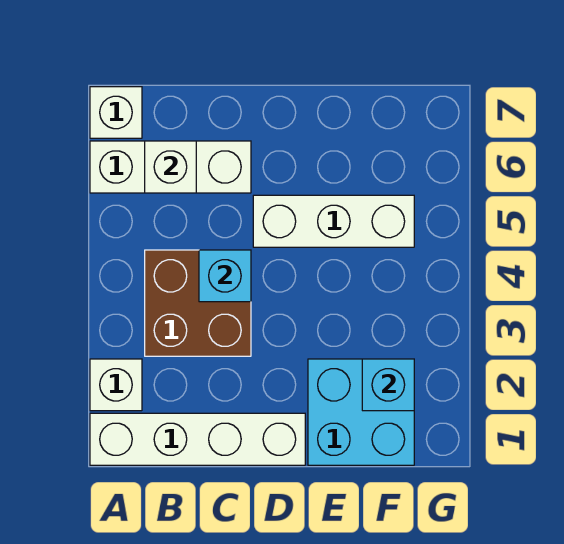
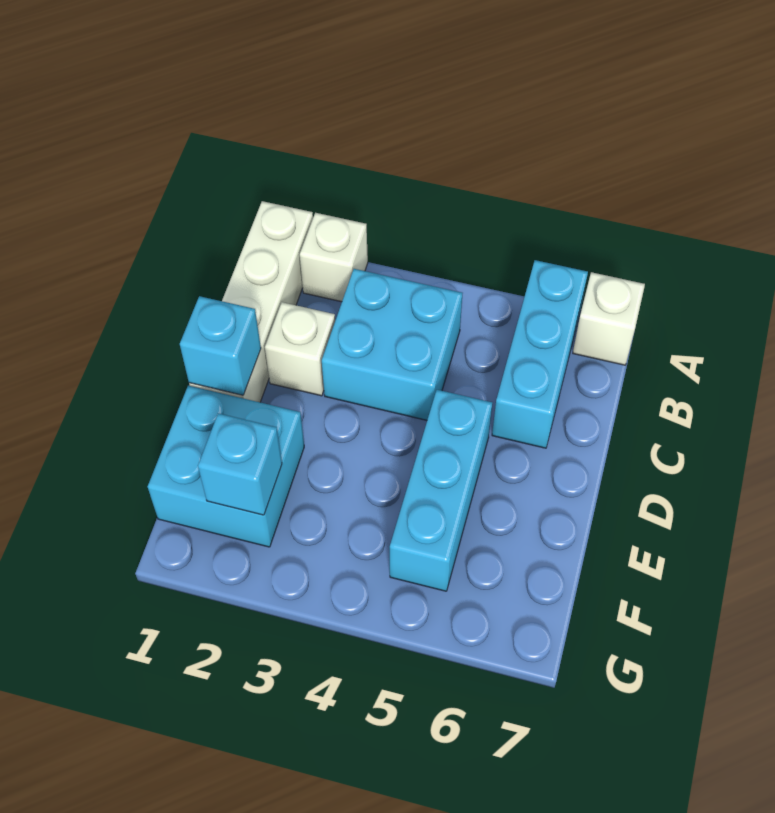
white brick A6:C6 level 1 -> cyan brick A6:C6 level 1
brown brick B3:C4 level 1 -> cyan brick B3:C4 level 1
white brick B6 level 2 -> white brick C2 level 1
cyan brick C4 level 2 -> cyan brick D1 level 2
white brick D5:F5 level 1 -> cyan brick D5:F5 level 1

